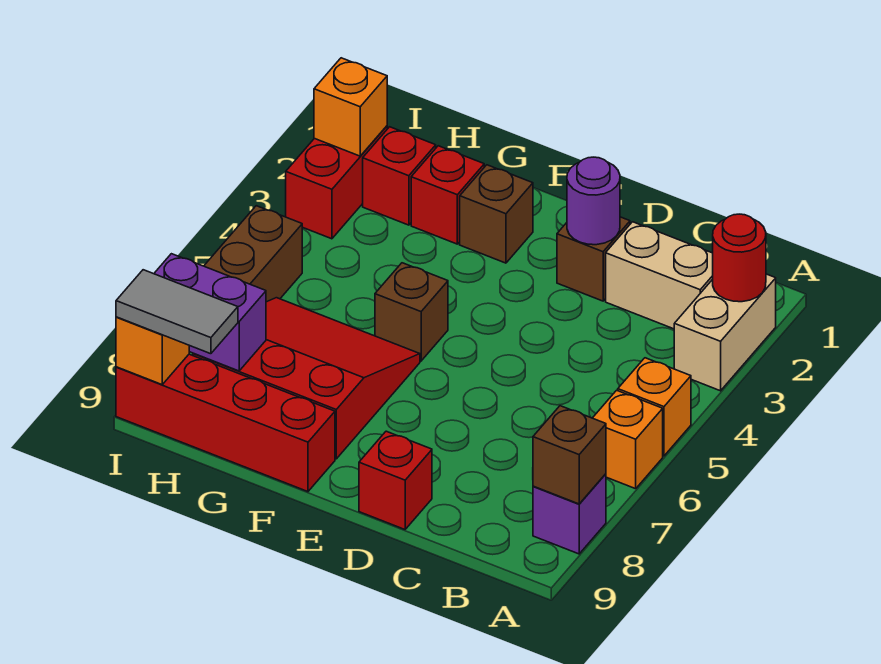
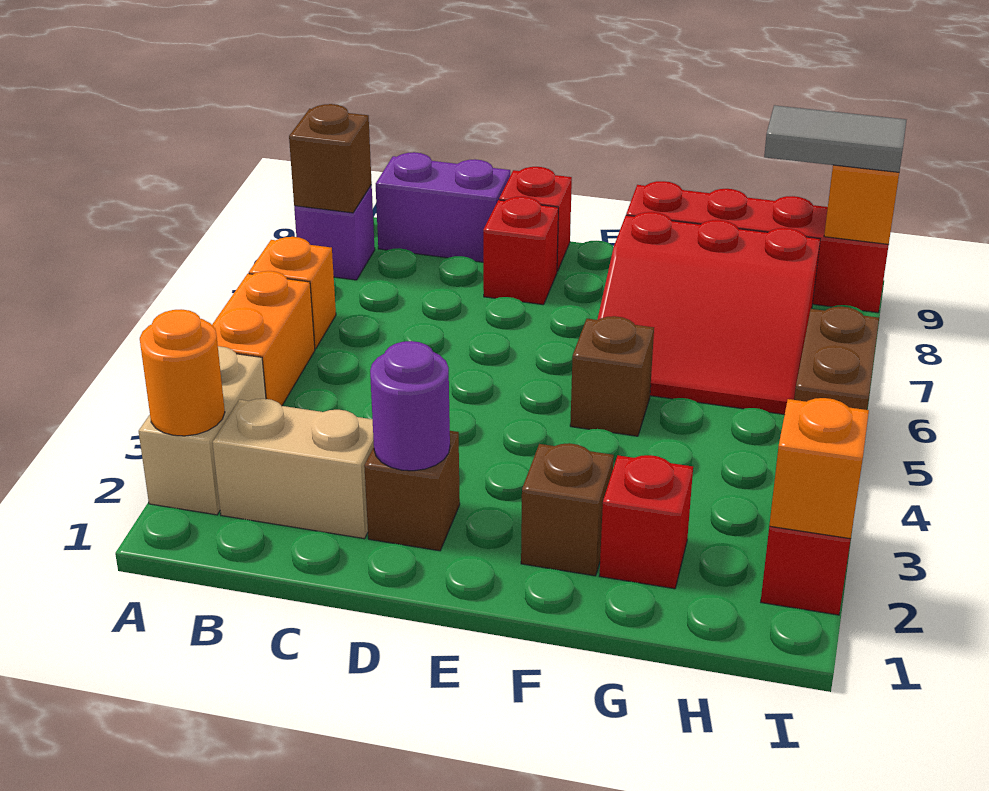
red round brick A2 level 2 -> orange round brick A2 level 2
orange brick A5 level 1 -> orange brick A4:A5 level 1
red brick H2 level 1 -> red brick D8 level 1
purple brick H8:I8 level 2 -> purple brick B9:C9 level 1

